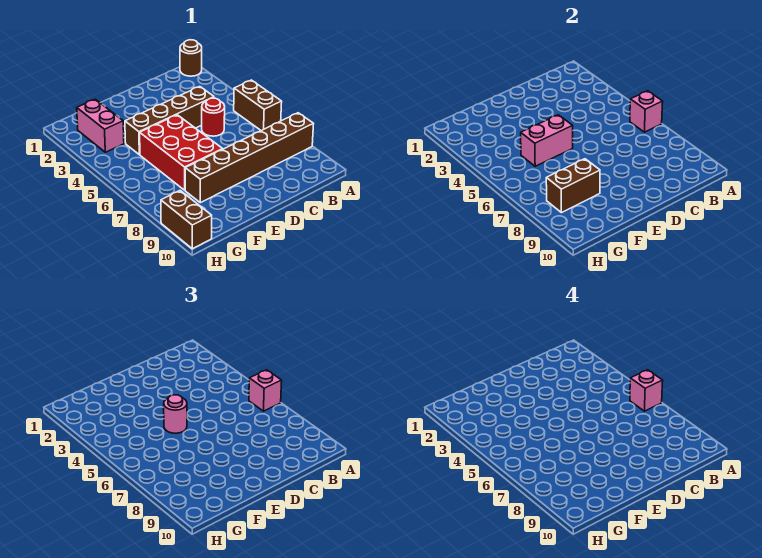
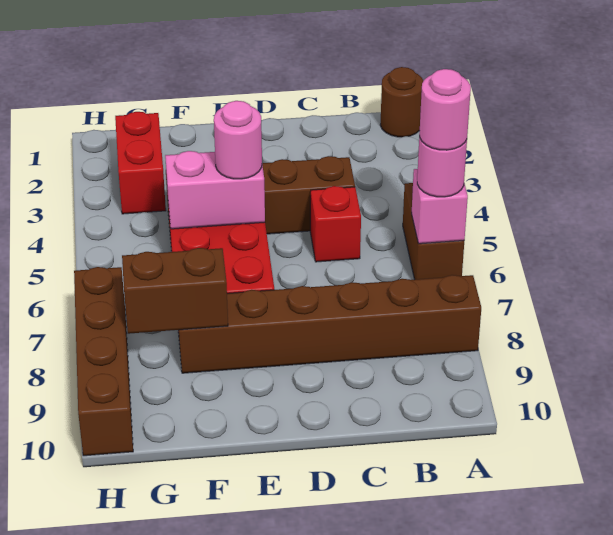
pink brick A6 level 3 -> pink round brick A6 level 3
pink brick A6 level 4 -> pink round brick A6 level 4
red round brick C5 level 1 -> red brick C5 level 1
pink brick G2:G3 level 1 -> red brick G2:G3 level 1
brown brick H9:H10 level 1 -> brown brick H7:H10 level 1

